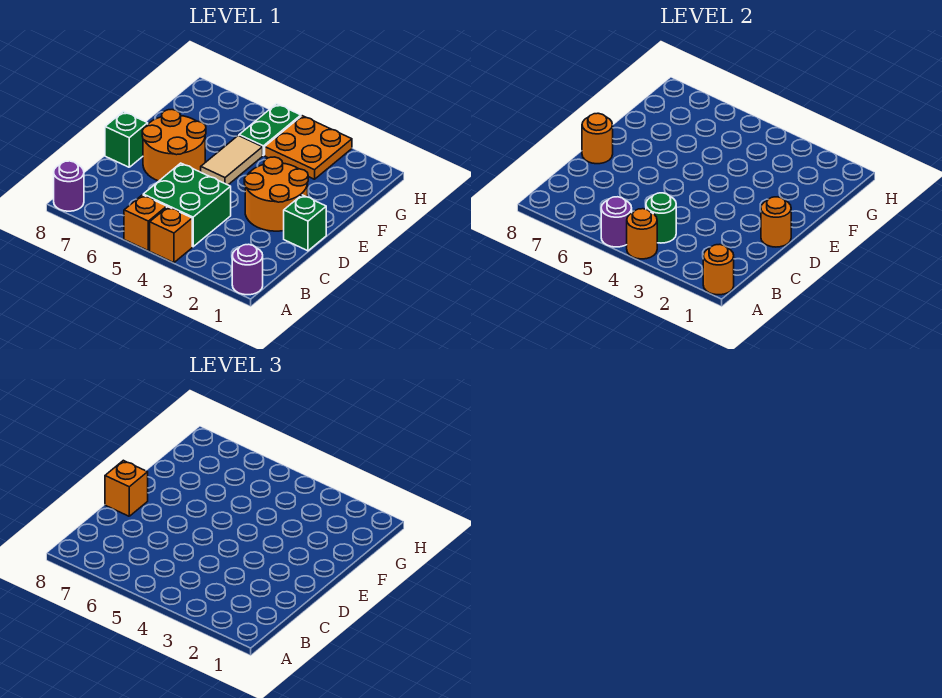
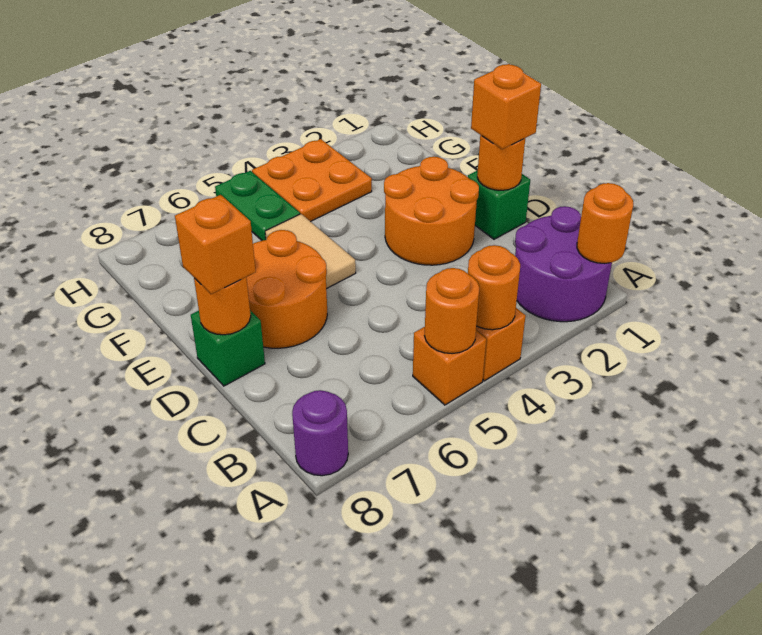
purple round brick A1 level 1 -> purple round brick A1:B2 level 1
purple round brick A5 level 2 -> orange round brick A5 level 2
green brick B4:C5 level 1 -> none
green round brick B4 level 2 -> none
none -> orange brick D1 level 3

